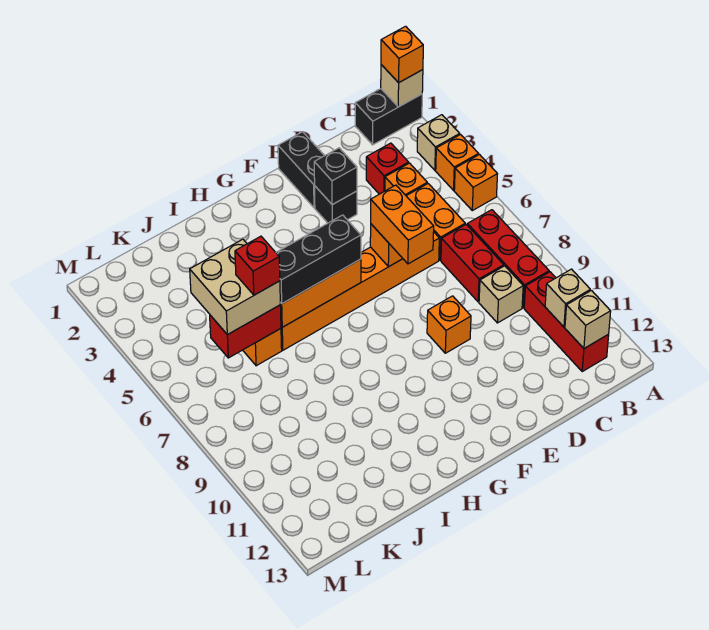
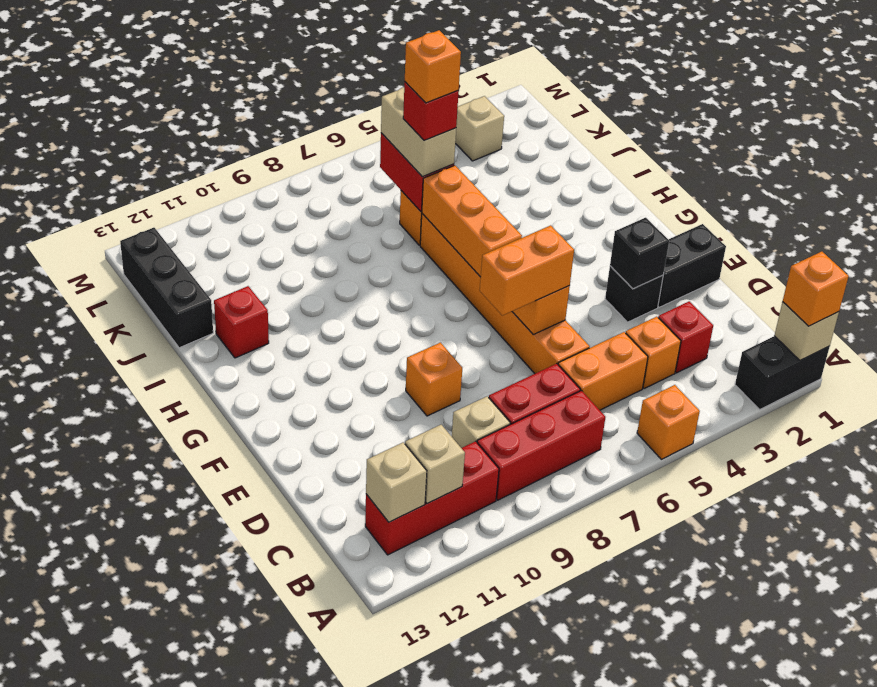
black brick A1:B1 level 1 -> black brick A1:A2 level 1
tan brick A3 level 1 -> tan brick L3 level 1
orange brick A4 level 1 -> orange brick J6 level 5
black brick G6:I6 level 3 -> black brick J13:L13 level 1
none -> red brick I12 level 1
tan brick J5:K6 level 3 -> tan brick J6:K6 level 3

